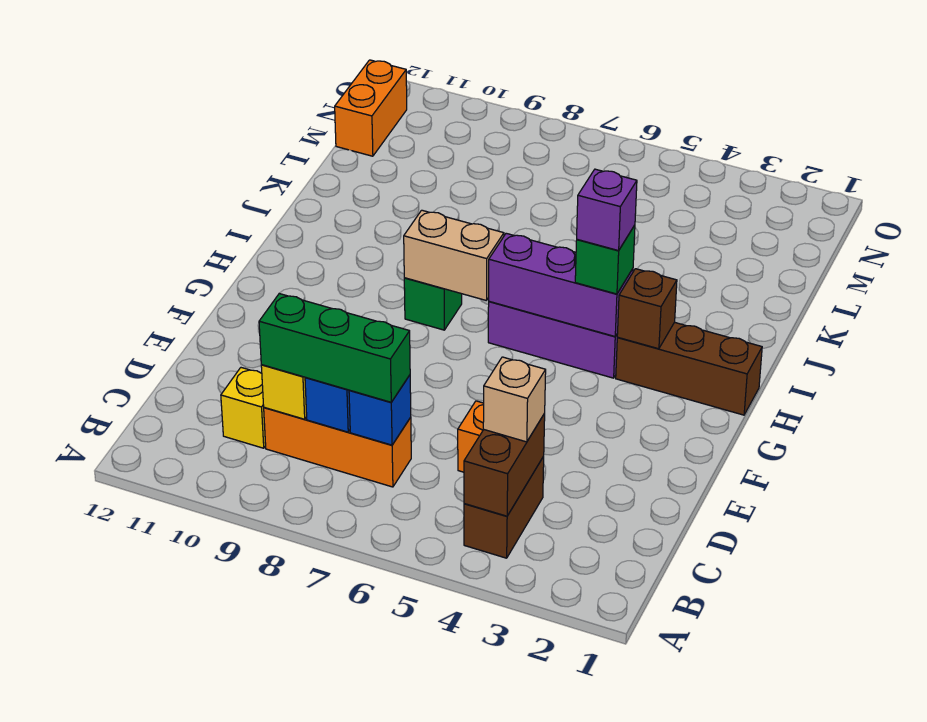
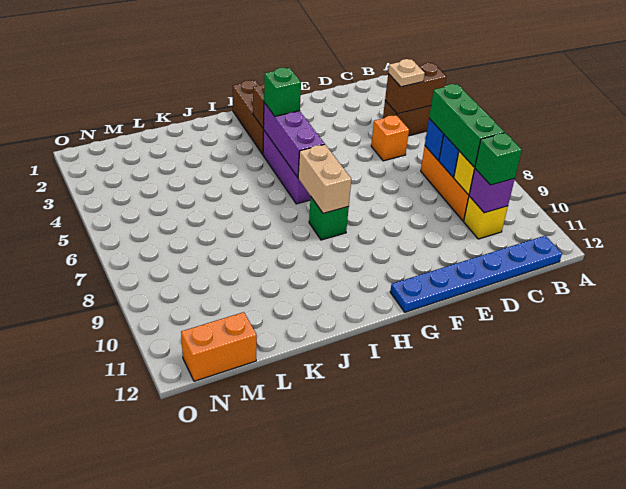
none -> blue plate B12:G12 level 1
tan brick C4 level 3 -> tan plate C4 level 3
none -> green brick C10 level 3
purple brick H4 level 4 -> purple brick C10 level 2

